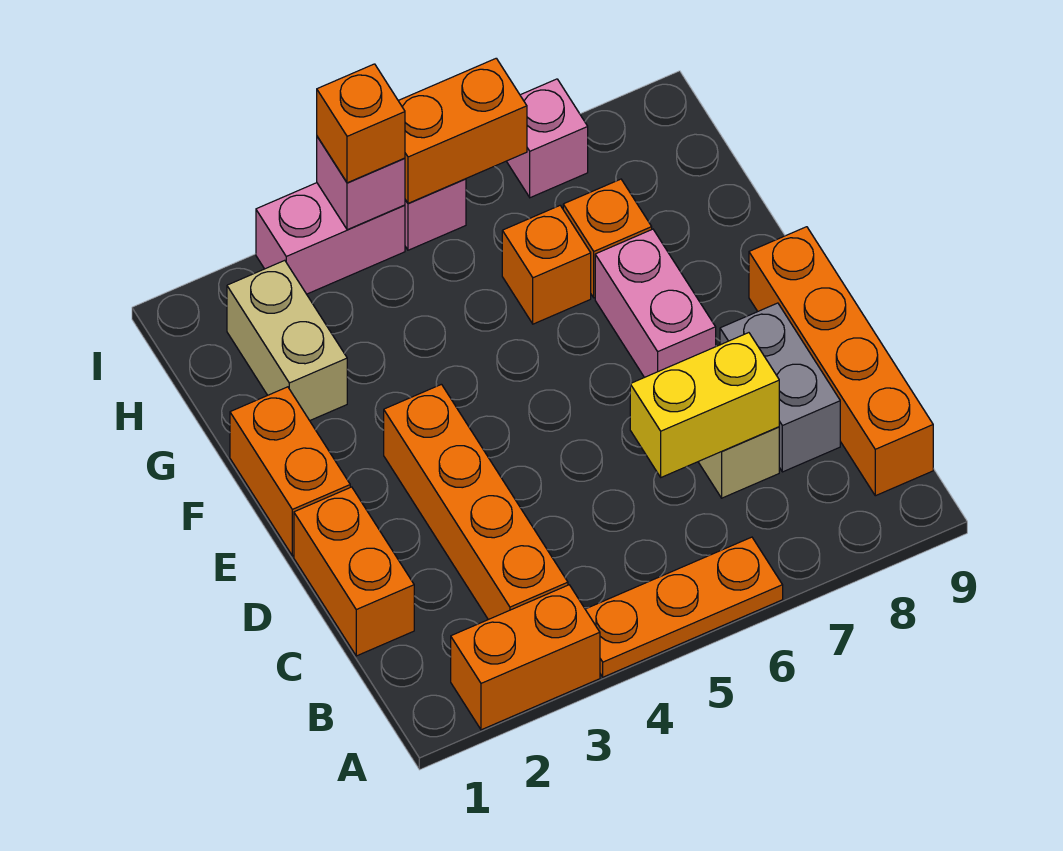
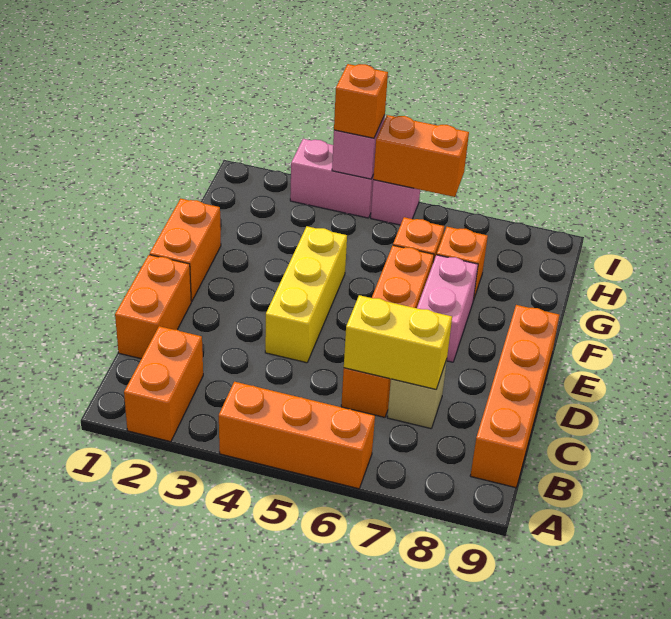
orange brick A2:A3 level 1 -> orange brick A2:B2 level 1
orange plate A4:A6 level 1 -> orange brick A4:A6 level 1
orange brick B3:E3 level 1 -> orange brick C6:F6 level 1
grey brick C8:D8 level 1 -> none
none -> yellow brick D4:F4 level 1
tan brick G2:H2 level 1 -> none
pink brick I7 level 1 -> none

